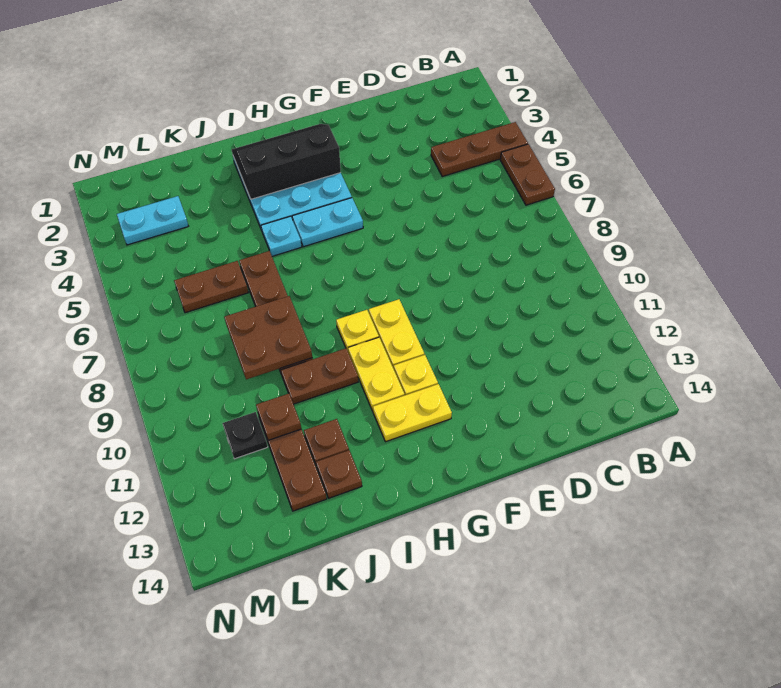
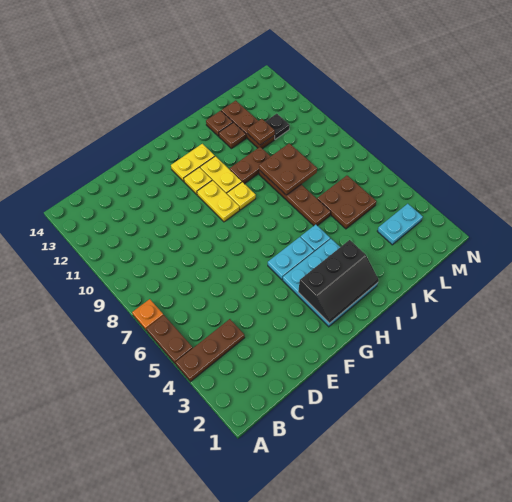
none -> orange plate A7 level 1
brown plate K6:L6 level 1 -> brown plate K5:L6 level 1

